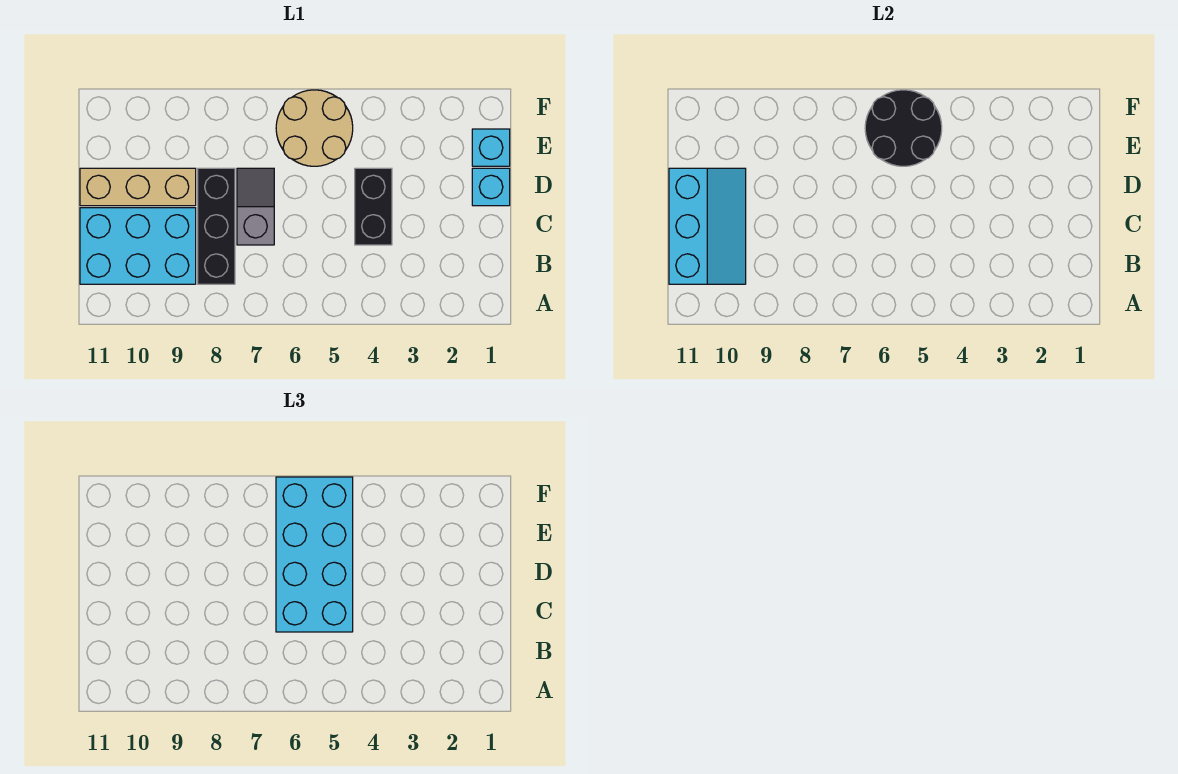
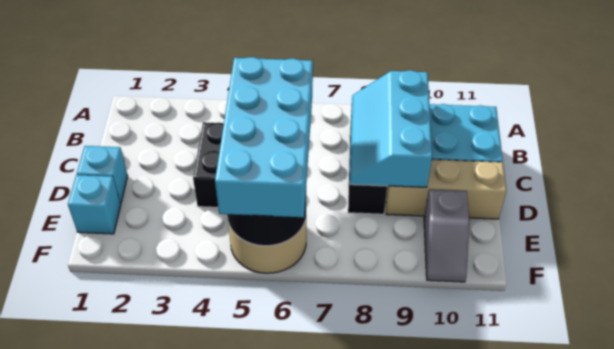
cyan slope B10:D11 level 2 top 11 -> cyan slope B8:D9 level 2 top 9
grey slope C7:D7 level 1 top C -> grey slope E10:F10 level 1 top E

